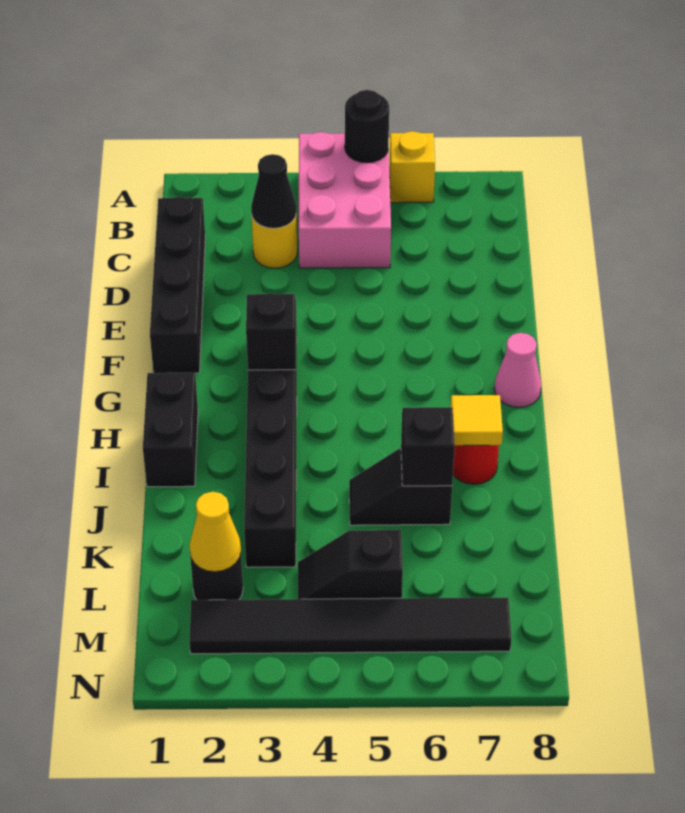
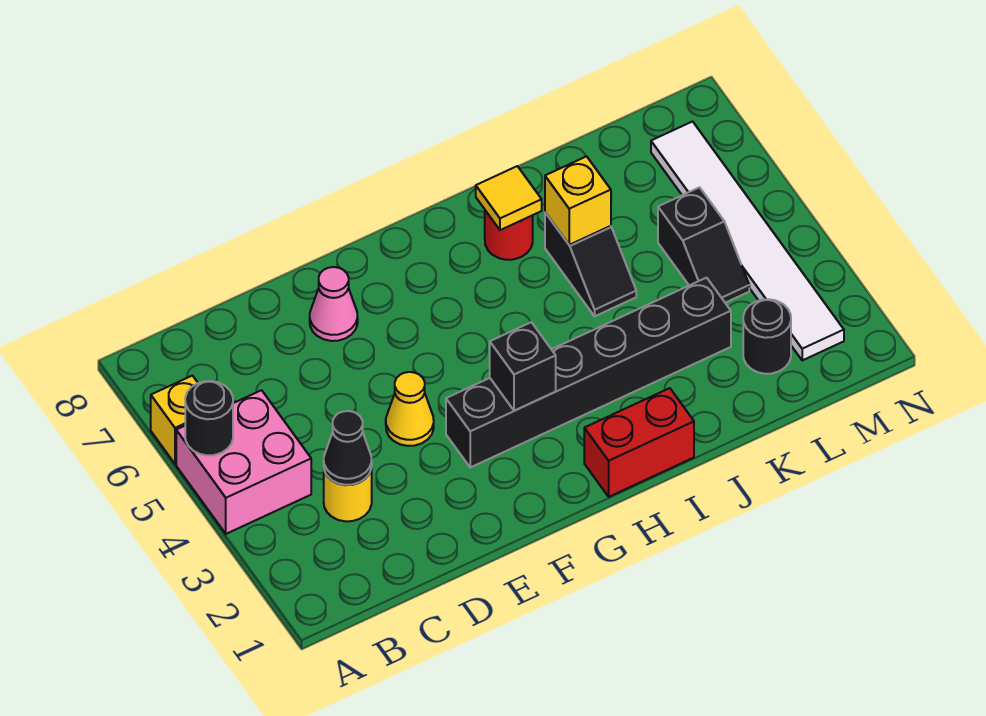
pink brick A4:C5 level 1 -> pink brick A4:B5 level 1
black brick C1:F1 level 1 -> none
pink cone G8 level 1 -> pink cone E7 level 1
black brick H1:I1 level 1 -> red brick H1:I1 level 1
black brick J6 level 2 -> yellow brick J6 level 2
yellow cone L2 level 2 -> yellow cone E4 level 1
black tile M2:M7 level 1 -> white tile M2:M7 level 1

